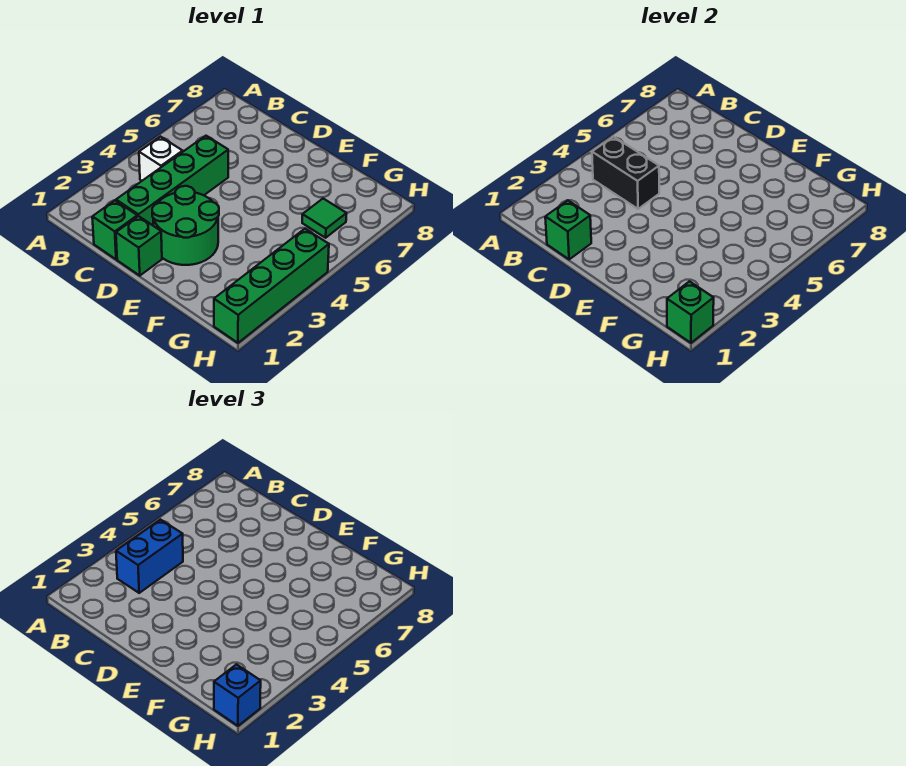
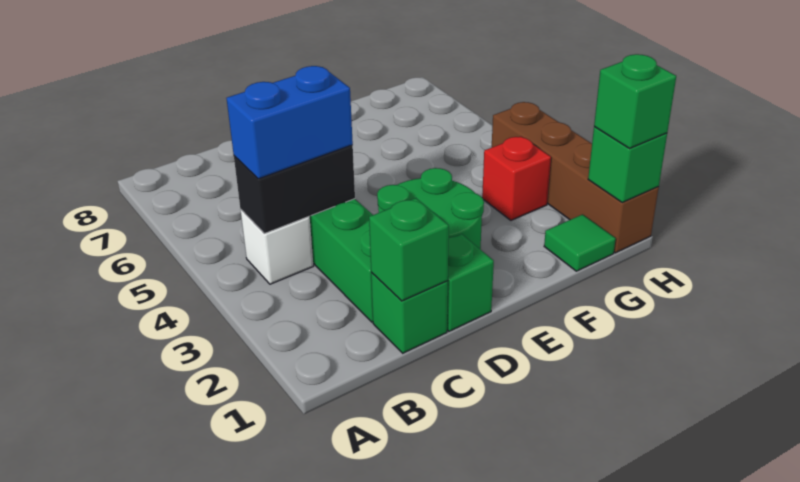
blue brick B3:B4 level 3 -> blue brick B4:C4 level 3
none -> red brick G3 level 1
green tile G6 level 1 -> green tile G1 level 1
green brick H1:H4 level 1 -> brown brick H1:H4 level 1
blue brick H1 level 3 -> green brick H1 level 3

